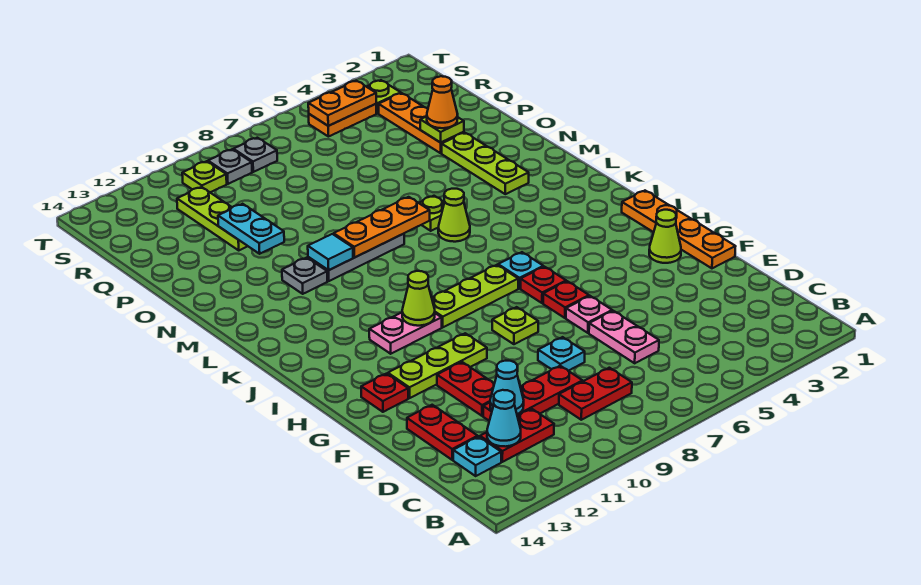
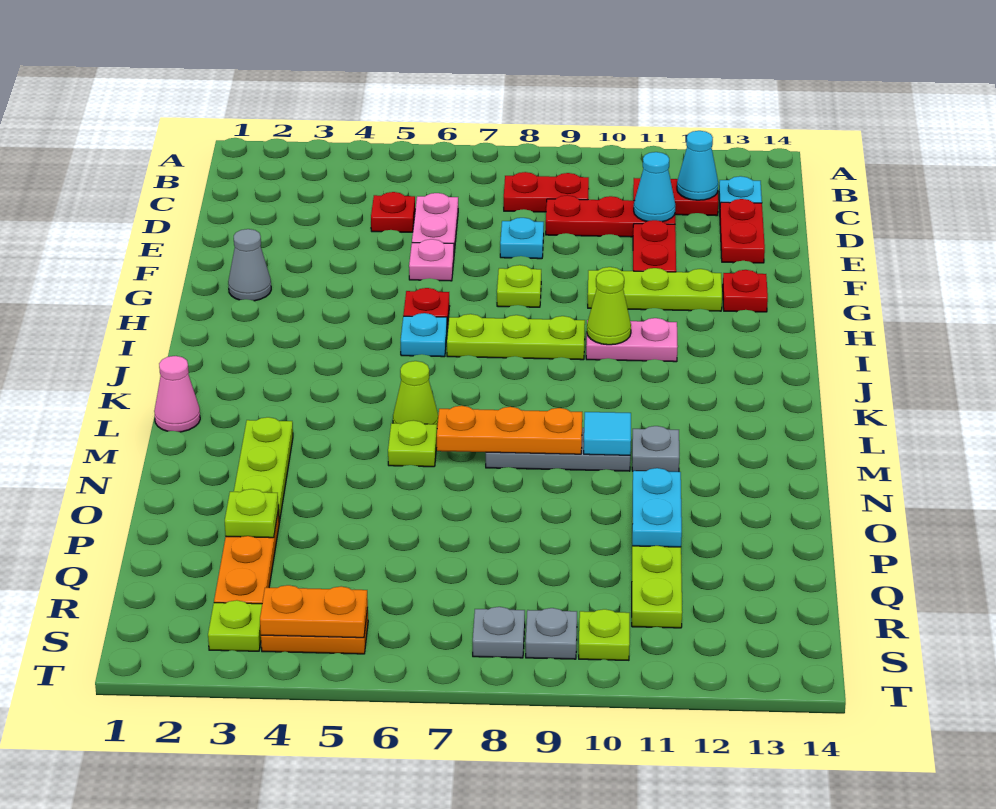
orange plate F1:I1 level 1 -> none
lime cone G2 level 1 -> grey cone G2 level 1
red plate G6 level 1 -> red plate D5 level 1
none -> pink cone L1 level 1
orange cone P3 level 3 -> none

